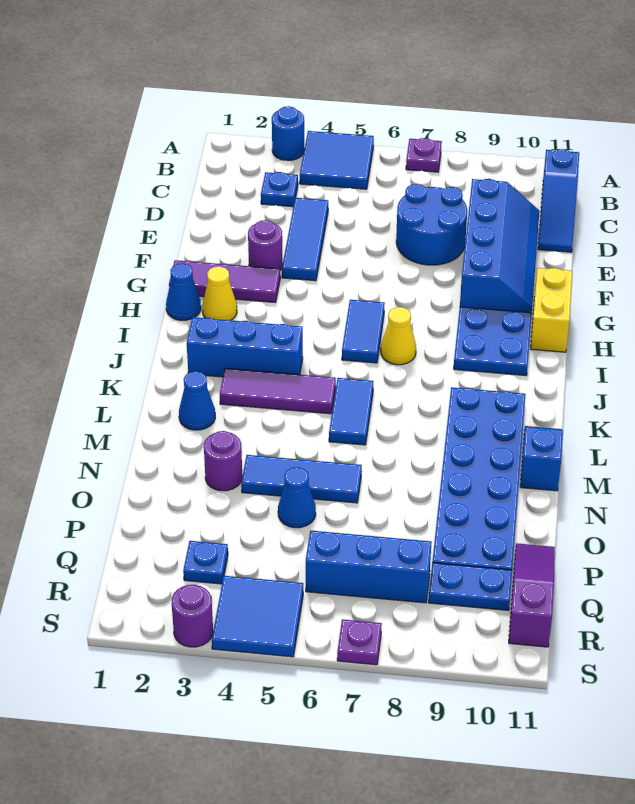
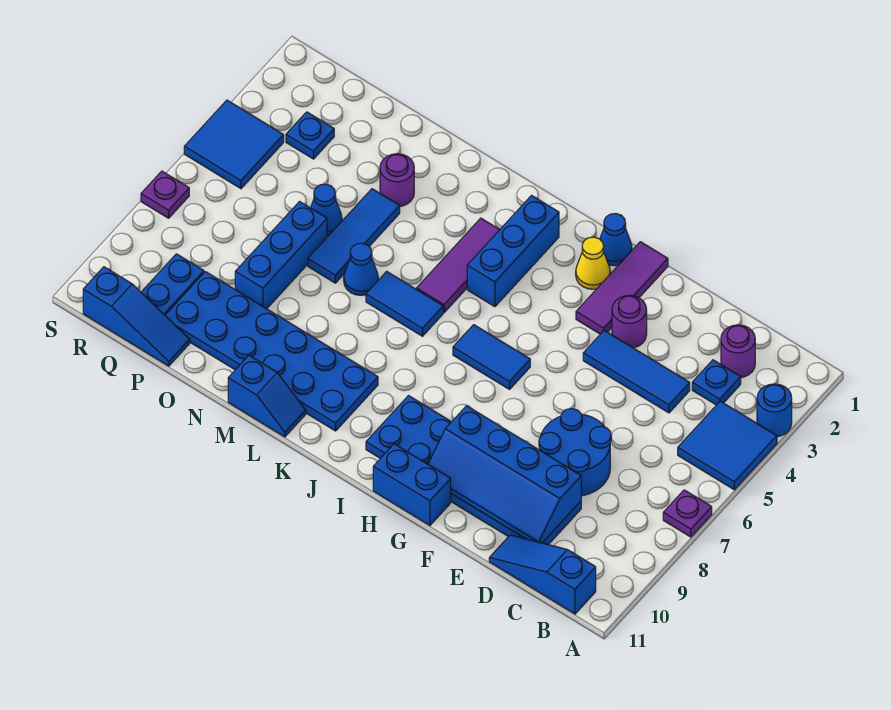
yellow brick G11:H11 level 1 -> blue brick G11:H11 level 1
yellow cone I7 level 1 -> none
blue cone L2 level 1 -> blue cone M6 level 1
purple slope P11:R11 level 1 top R -> blue slope P11:R11 level 1 top R
blue brick Q6:Q8 level 1 -> blue brick O6:O8 level 1
purple round brick S3 level 1 -> purple round brick C2 level 1

